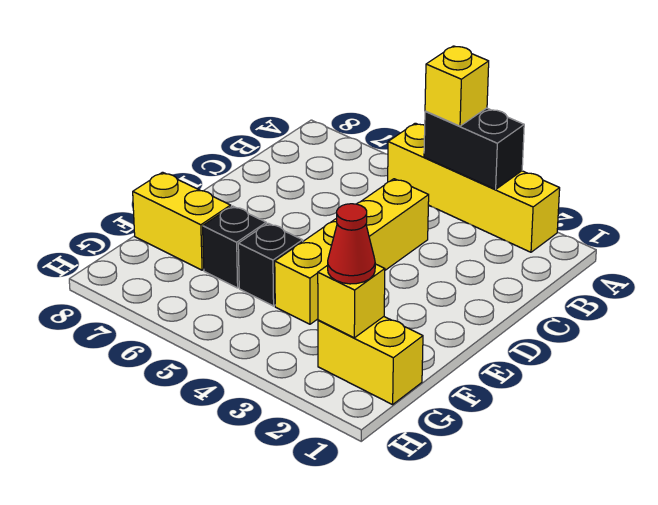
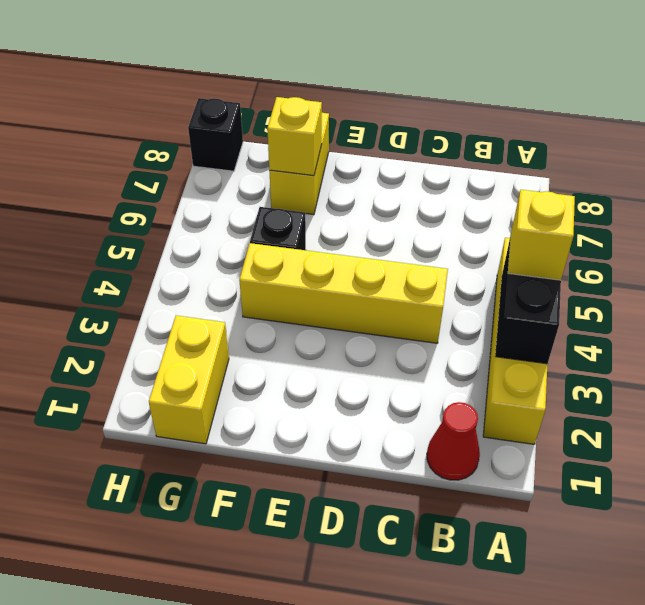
black brick F6 level 1 -> black brick H8 level 1
yellow brick G2 level 2 -> yellow brick F7 level 2
red cone G2 level 3 -> red cone B1 level 1

